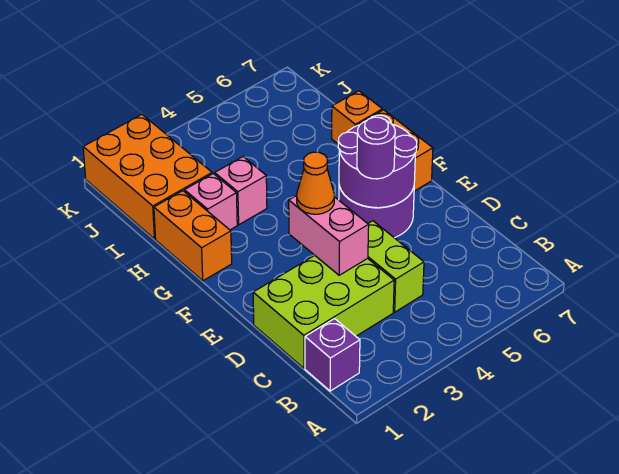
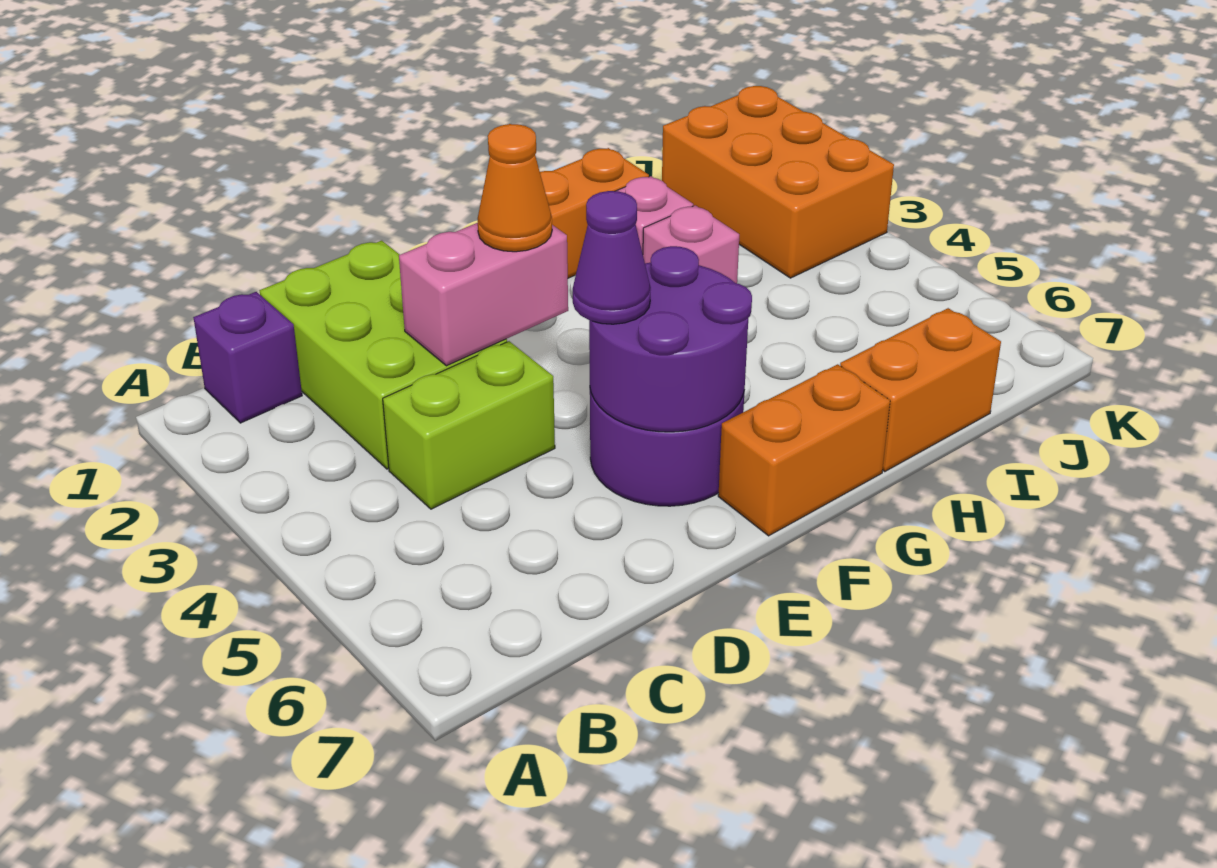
purple round brick E5 level 3 -> purple cone E5 level 3
orange brick H7 level 1 -> orange brick H7:I7 level 1
orange brick I1:K2 level 1 -> orange brick J1:K3 level 1

